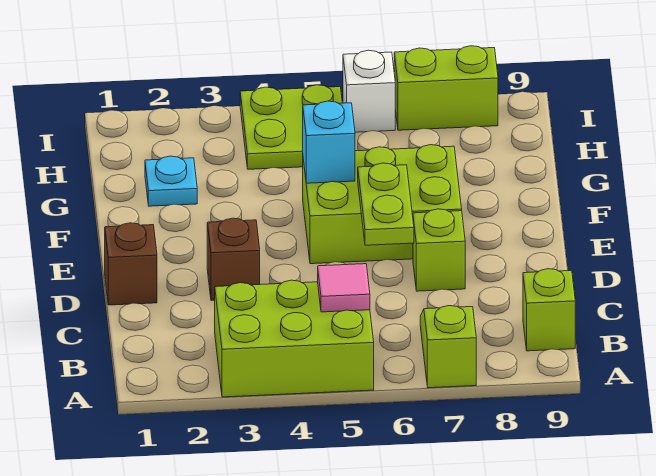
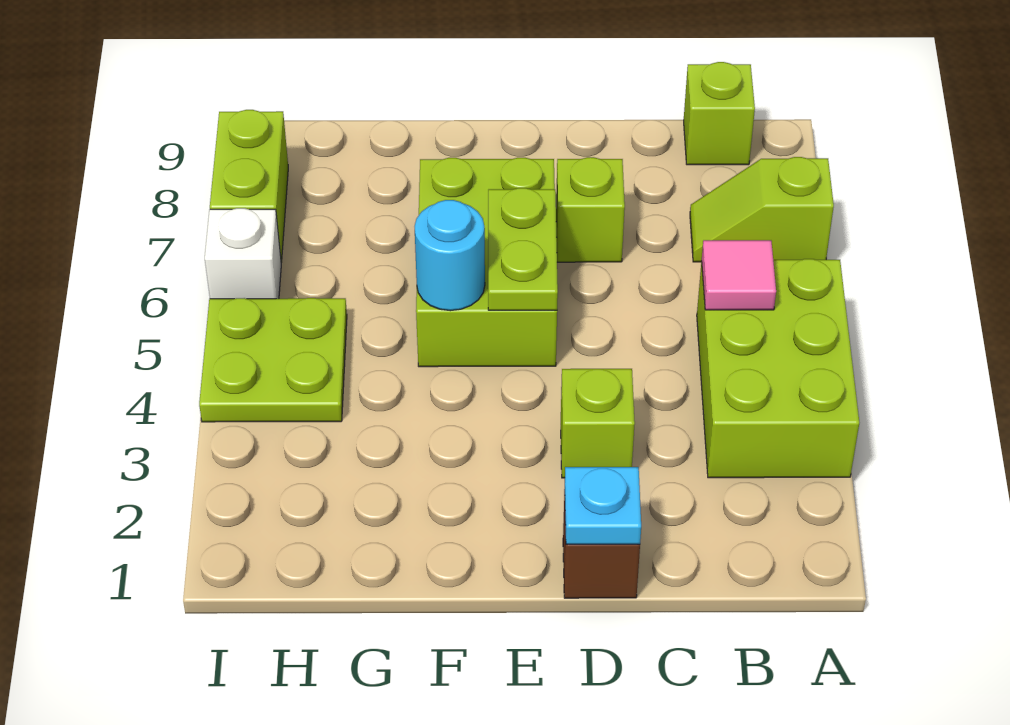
brown brick D3 level 1 -> lime brick D3 level 1
lime plate D6:E6 level 2 -> lime plate E5:E6 level 2
cyan brick F5 level 2 -> cyan round brick F5 level 2
cyan plate G2 level 1 -> cyan plate D1 level 2

